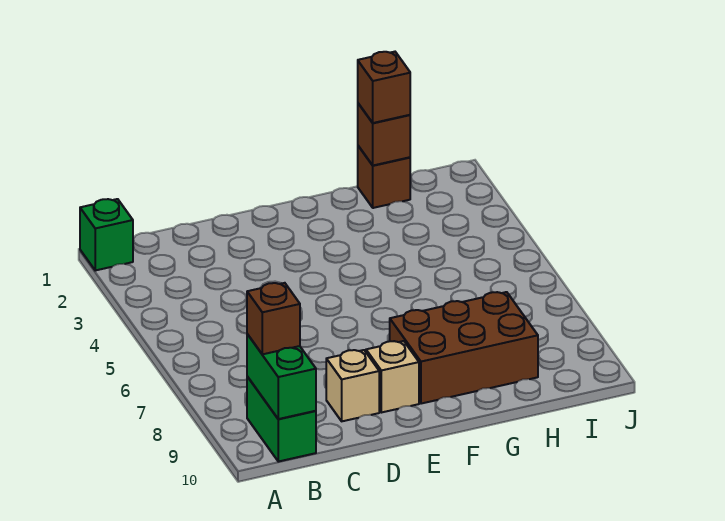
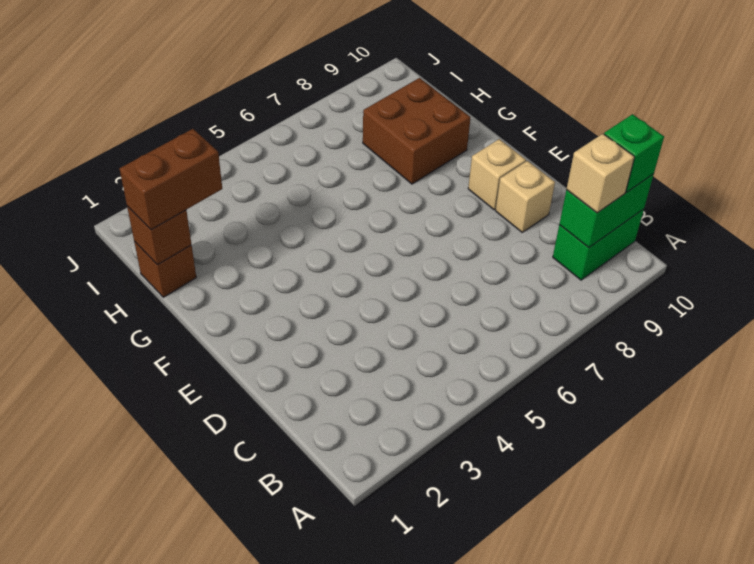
green brick A1 level 1 -> green brick B10 level 3
brown brick B9 level 3 -> tan brick B9 level 3
brown brick F8:H9 level 1 -> brown brick G8:H9 level 1
brown brick H1 level 3 -> brown brick H1:H2 level 3

